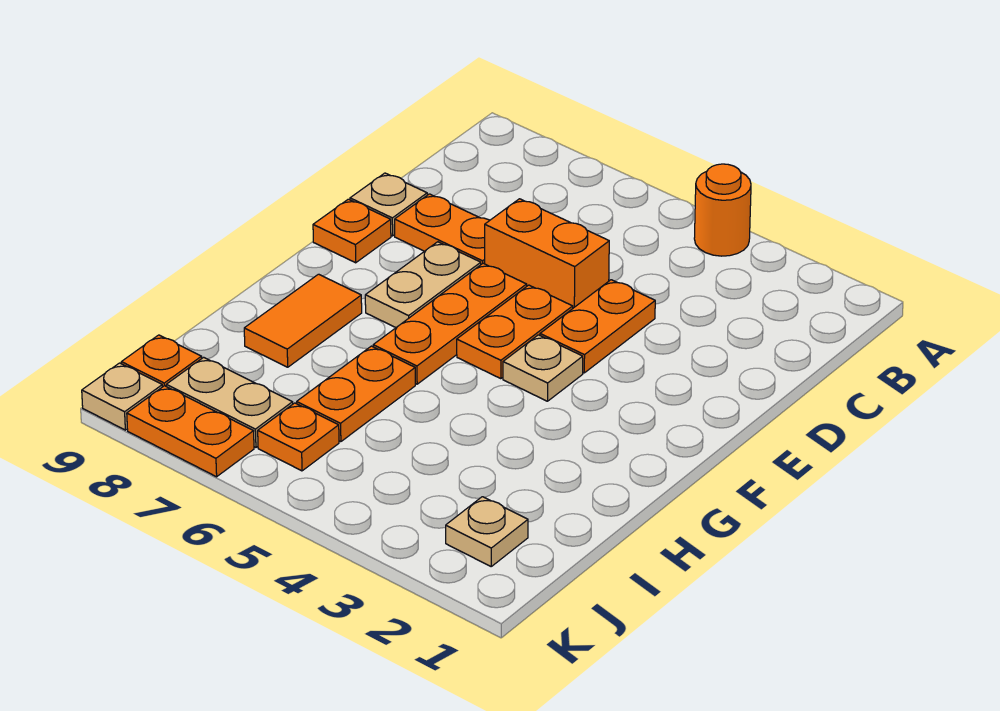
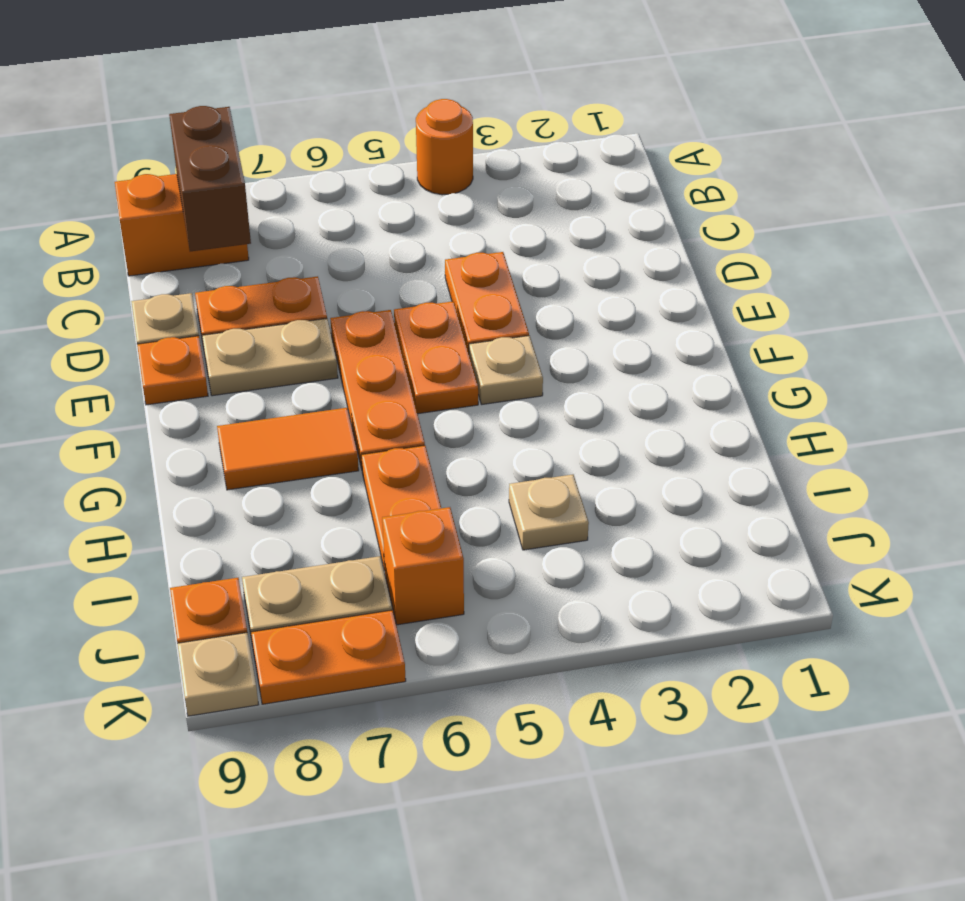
none -> brown brick B8:C8 level 2
orange brick D5:D6 level 1 -> orange brick B8:B9 level 1
tan plate E7:F7 level 1 -> tan plate E7:E8 level 1
orange tile G8:H8 level 1 -> orange tile G7:G8 level 1
tan plate J2 level 1 -> tan plate I4 level 1
orange plate J6 level 1 -> orange brick J6 level 1

